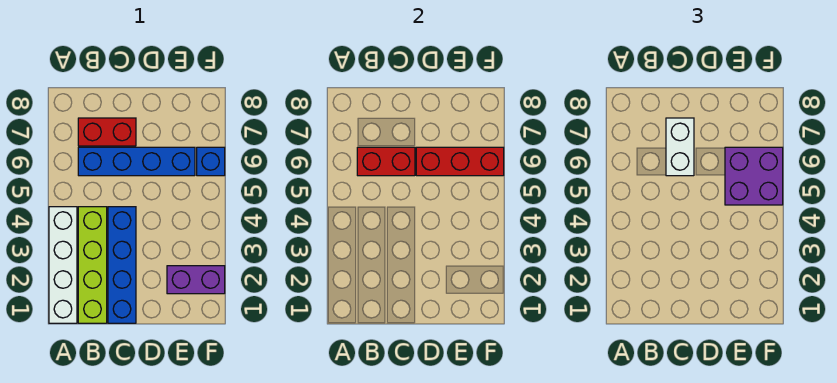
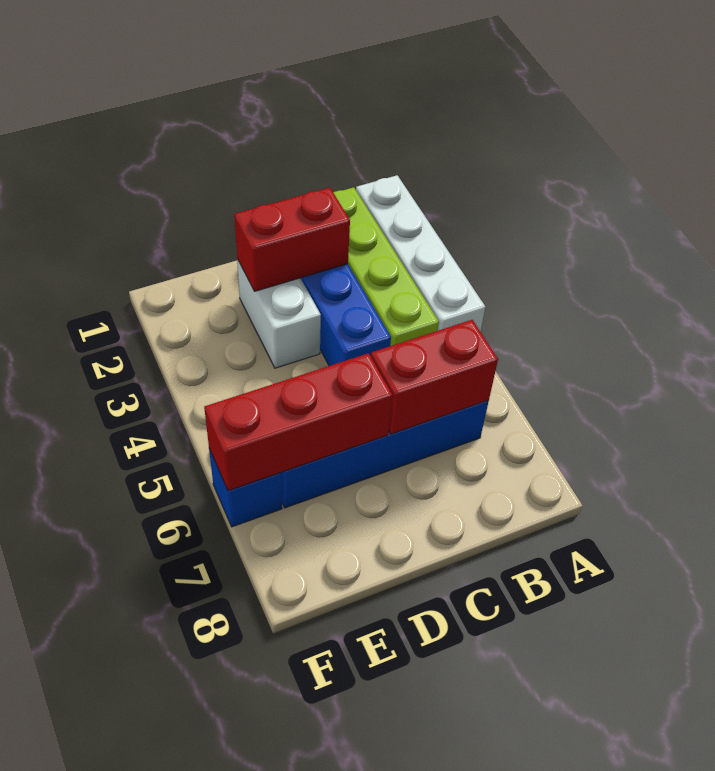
red brick B7:C7 level 1 -> red brick C2:D2 level 2
white brick C6:C7 level 3 -> white brick D2:D3 level 1
purple brick E2:F2 level 1 -> none
purple brick E5:F6 level 3 -> none

